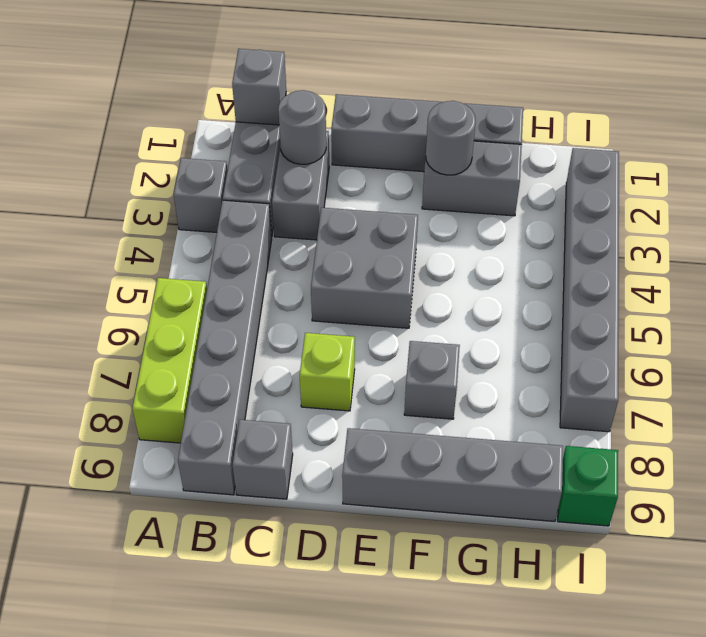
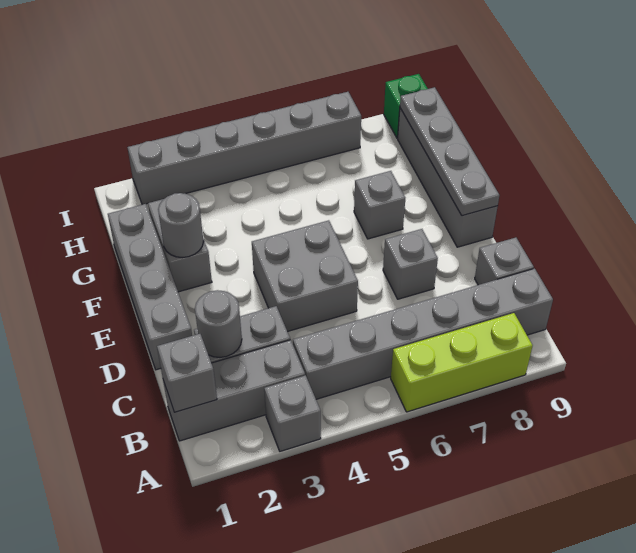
lime brick D7 level 1 -> grey brick D7 level 1
none -> grey plate E9:H9 level 2

